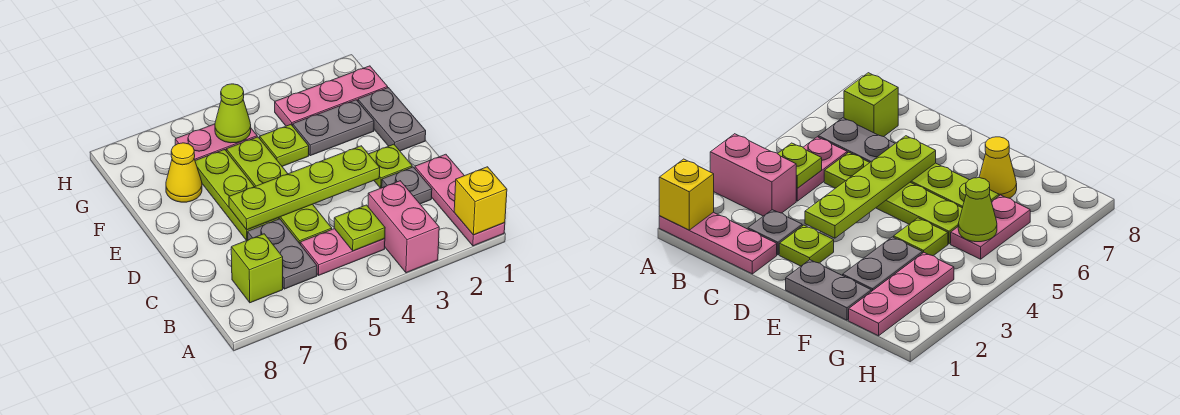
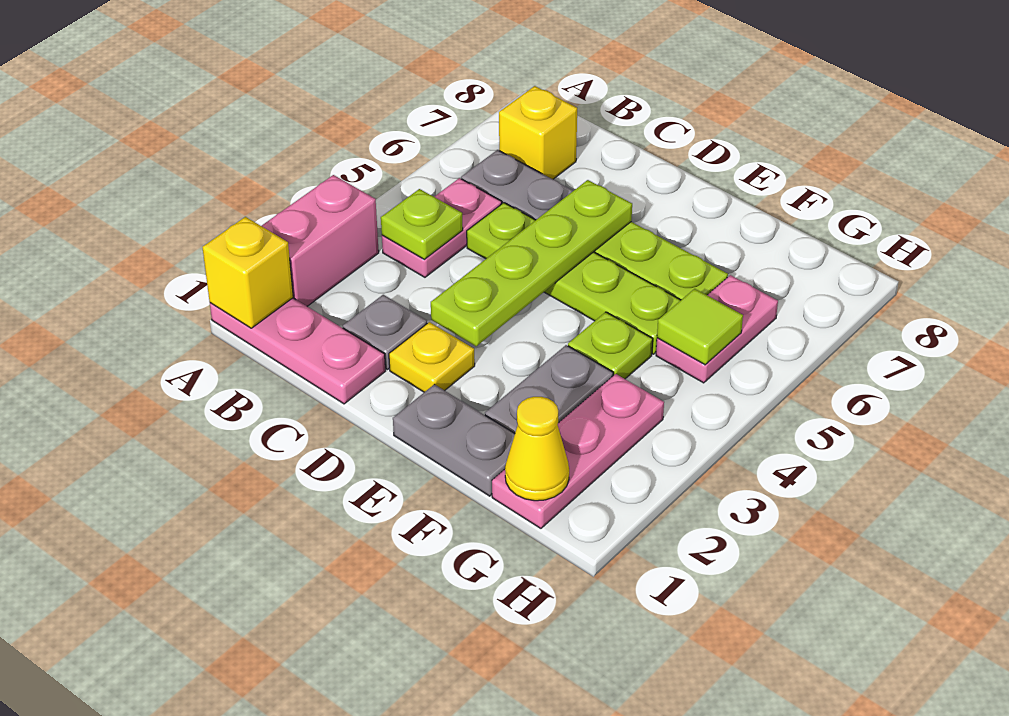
pink brick A3:B3 level 1 -> pink brick A2:A3 level 1
lime brick B7 level 1 -> yellow brick B7 level 1
lime plate D2 level 1 -> yellow plate D2 level 1
yellow cone F7 level 1 -> yellow cone G1 level 2
lime cone G5 level 2 -> lime tile G5 level 2

